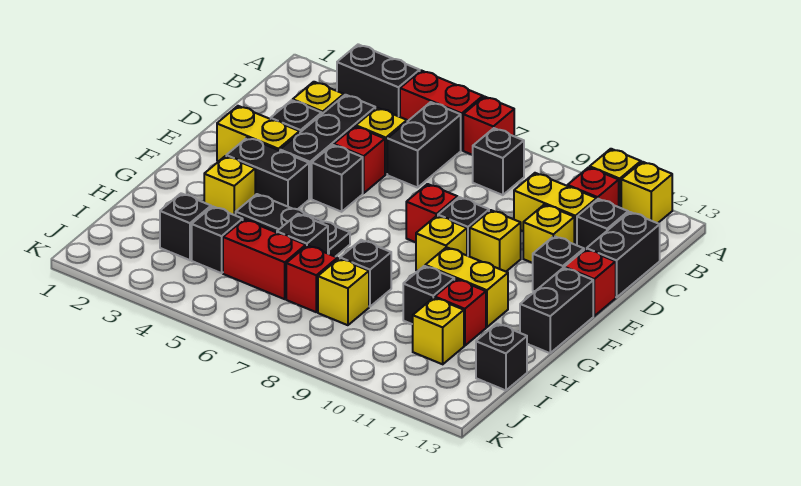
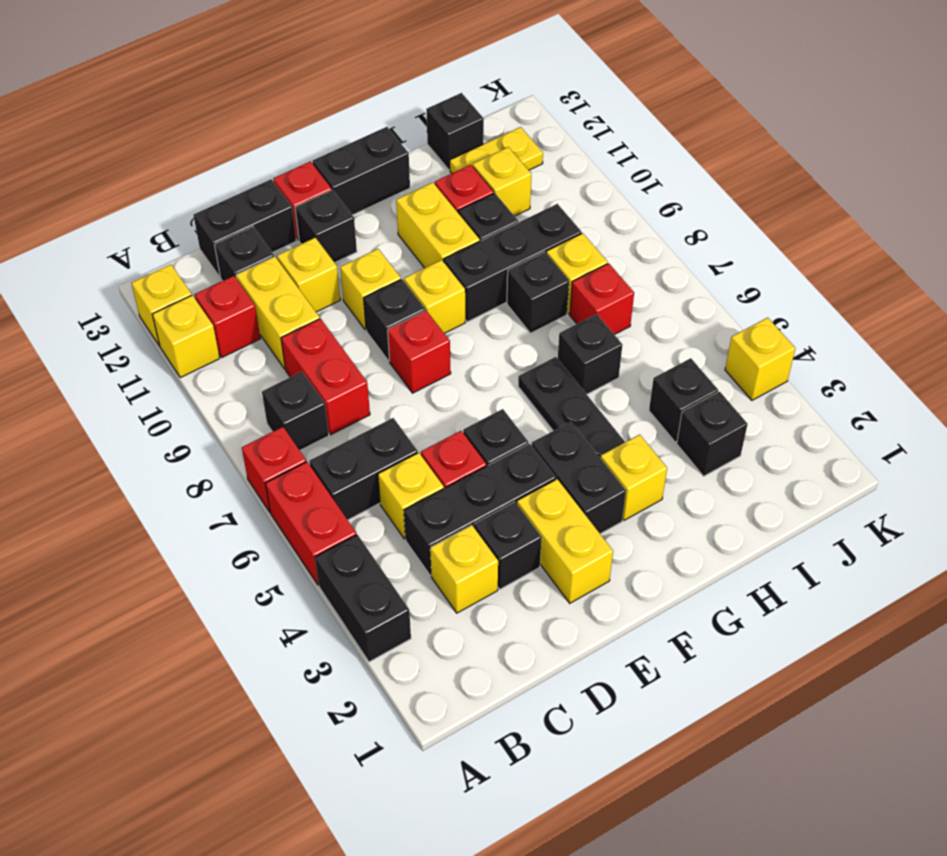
none -> black brick G9:I9 level 1
red brick I5:I6 level 1 -> red brick C8:C9 level 1
none -> yellow plate I12:J12 level 1
none -> yellow brick K4 level 1

